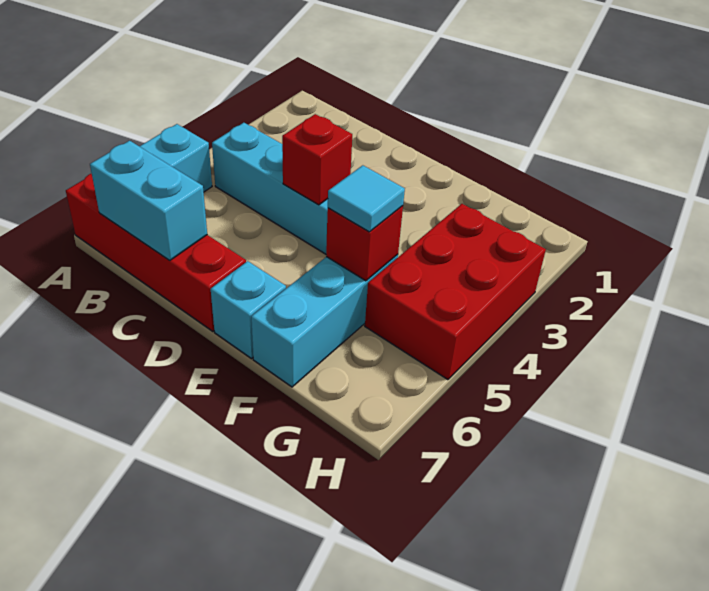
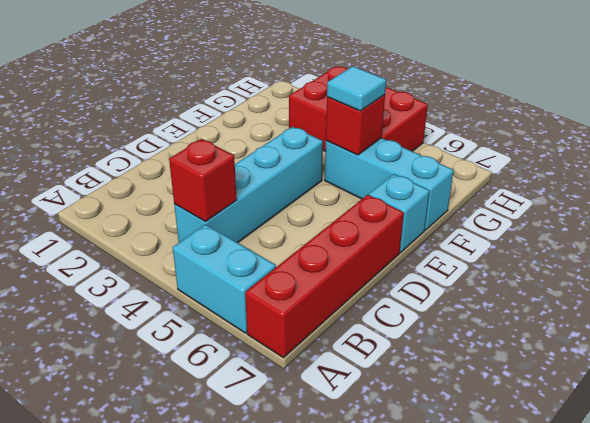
cyan brick B7:C7 level 2 -> none
red brick D4 level 2 -> red brick B4 level 2

